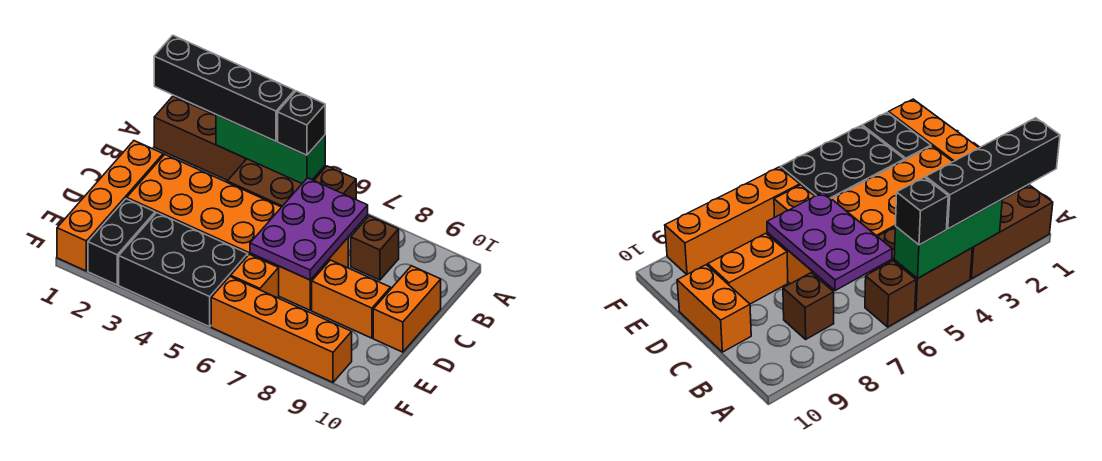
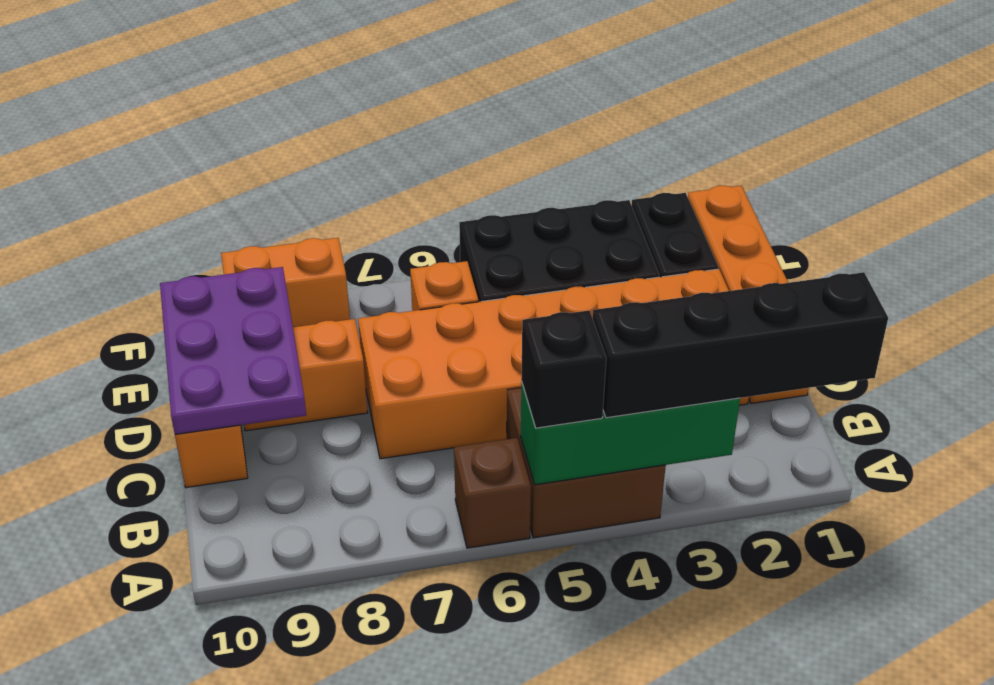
brown brick A1:A3 level 1 -> none
purple plate B6:D7 level 2 -> purple plate C9:E10 level 2
brown brick B8 level 1 -> none
orange brick F6:F9 level 1 -> orange brick F8:F9 level 1

